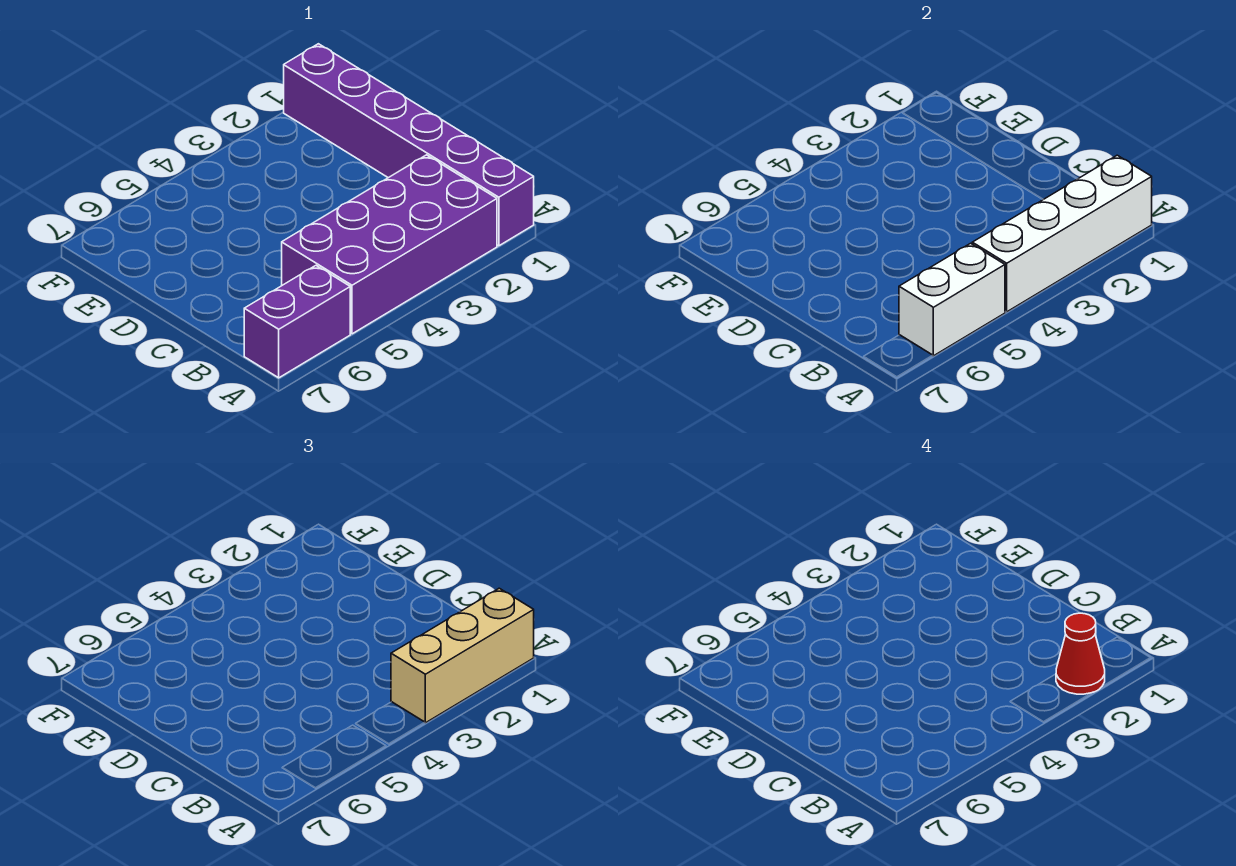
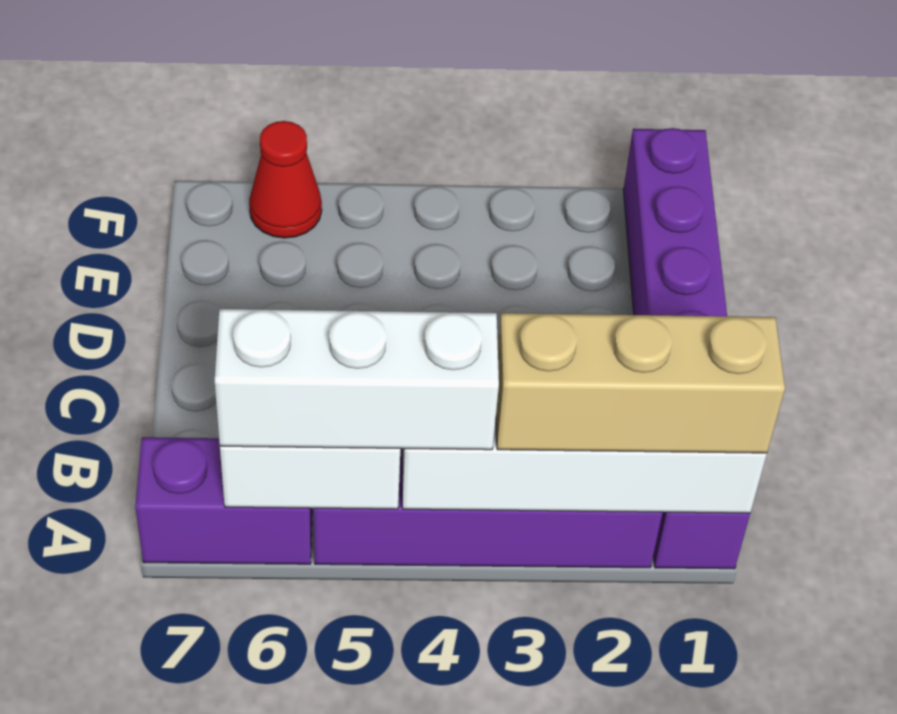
red cone A2 level 4 -> red cone F6 level 1
none -> white brick A4:A6 level 3

